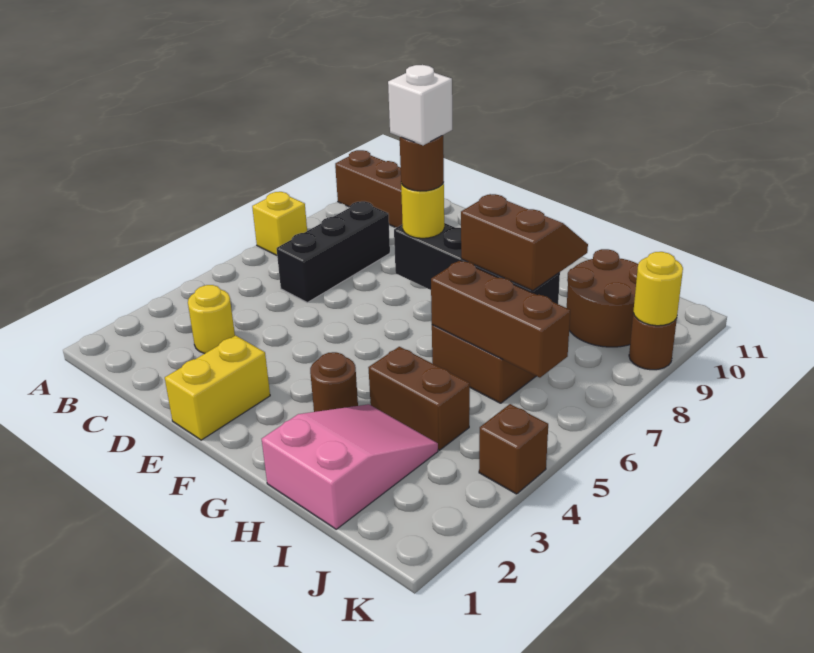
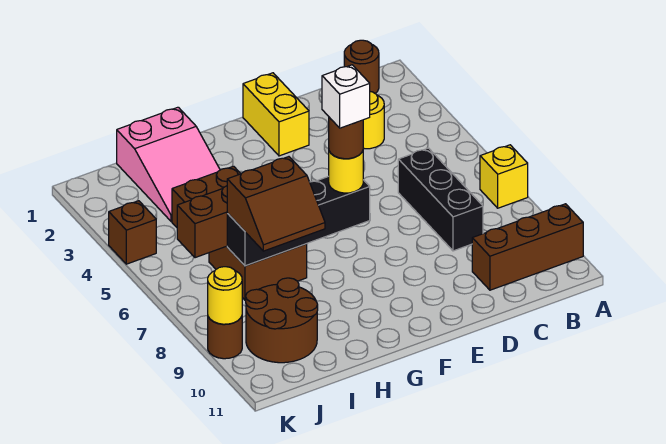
brown round brick G3 level 1 -> brown round brick B1 level 1

